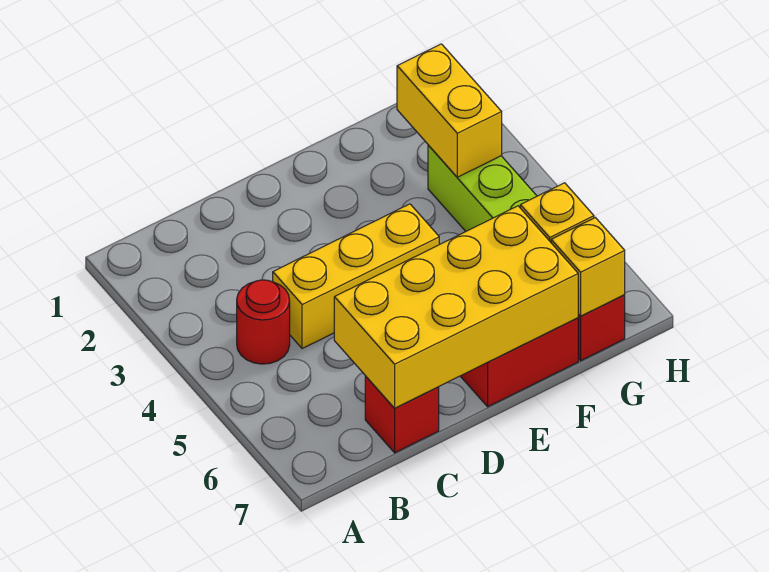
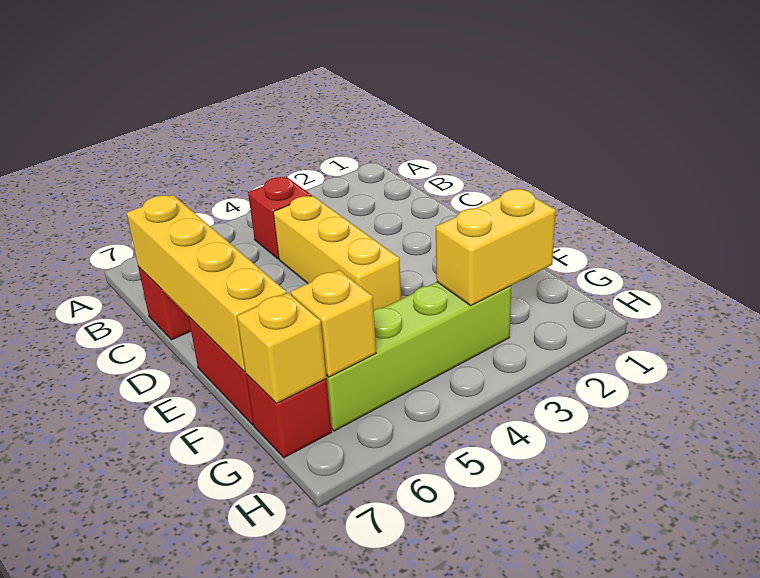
red round brick B4 level 1 -> red brick B4 level 1
yellow brick C6:F7 level 2 -> yellow brick C7:F7 level 2

